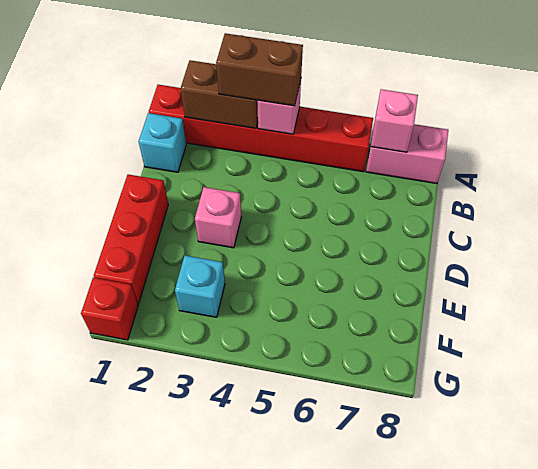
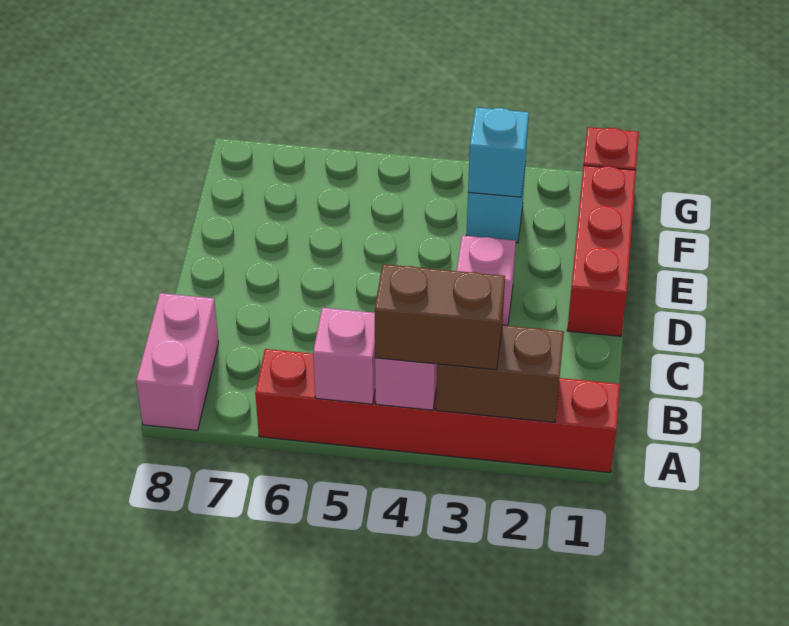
pink brick A7:A8 level 1 -> pink brick A8:B8 level 1
pink brick A7 level 2 -> pink brick A5 level 2
cyan brick B1 level 1 -> cyan brick F3 level 2

